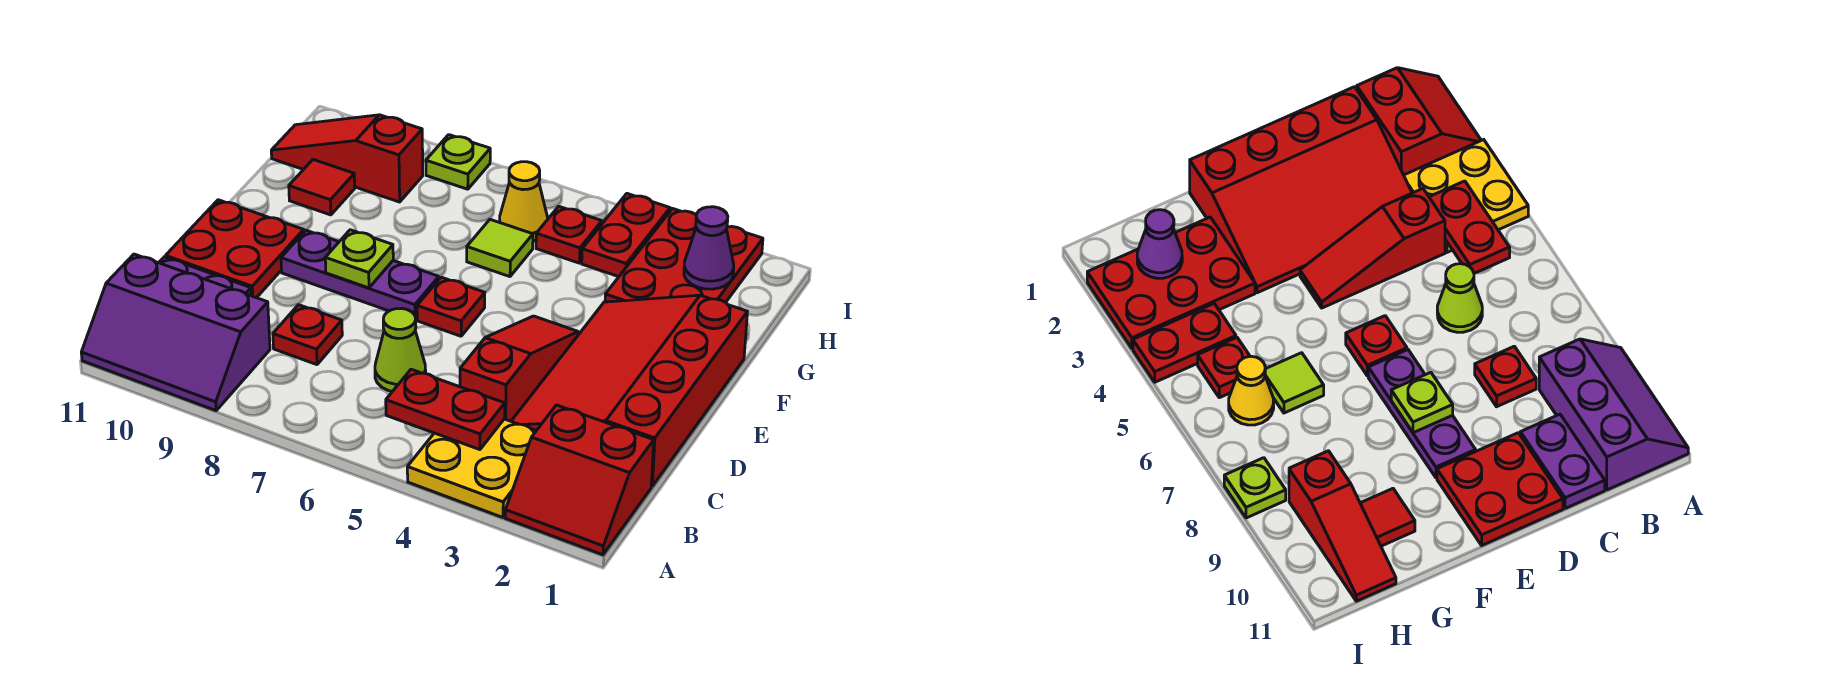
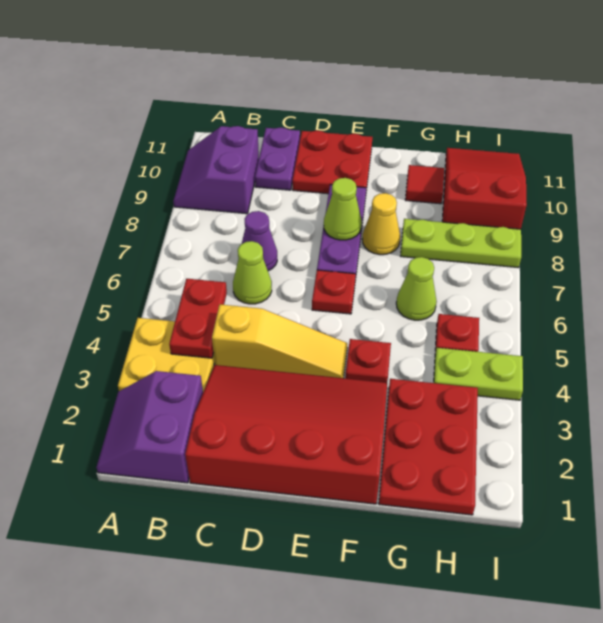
red slope A1:B2 level 1 top B -> purple slope A1:B2 level 1 top B
purple slope A9:B11 level 1 top B -> purple slope A9:B10 level 1 top B
red slope C4:E4 level 1 top C -> yellow slope C4:E4 level 1 top C
red plate C8 level 1 -> red plate F4 level 1
lime plate E8 level 2 -> lime cone E8 level 2
red plate G2:I3 level 1 -> red plate G1:H3 level 1
lime tile G6 level 1 -> lime cone G6 level 1
purple cone H2 level 2 -> purple cone C7 level 1
red plate H4:I4 level 1 -> lime plate H4:I4 level 1
yellow cone H6 level 1 -> yellow cone F8 level 1
red slope H9:H11 level 1 top 9 -> red slope H9:I11 level 1 top 9
lime plate I8 level 1 -> lime plate G8:I8 level 1

